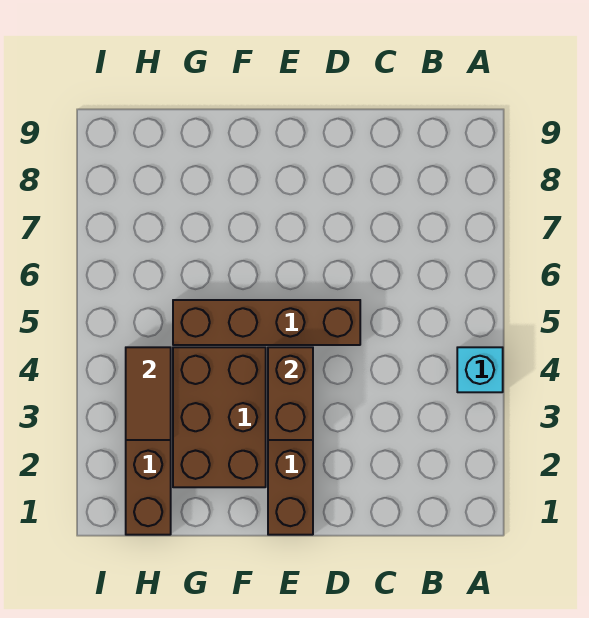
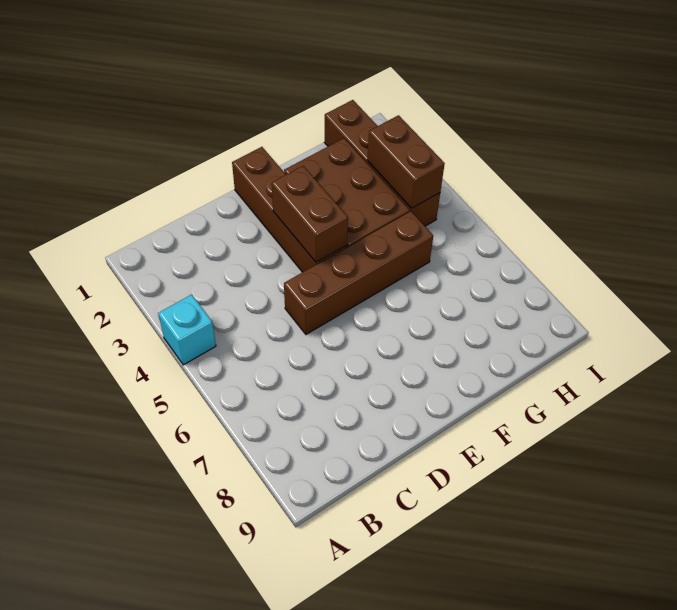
brown tile H3:H4 level 2 -> brown brick H3:H4 level 2

